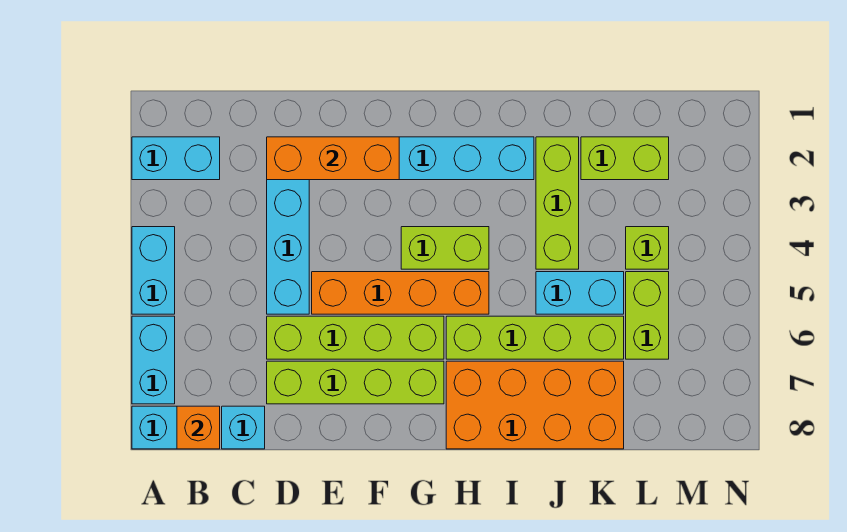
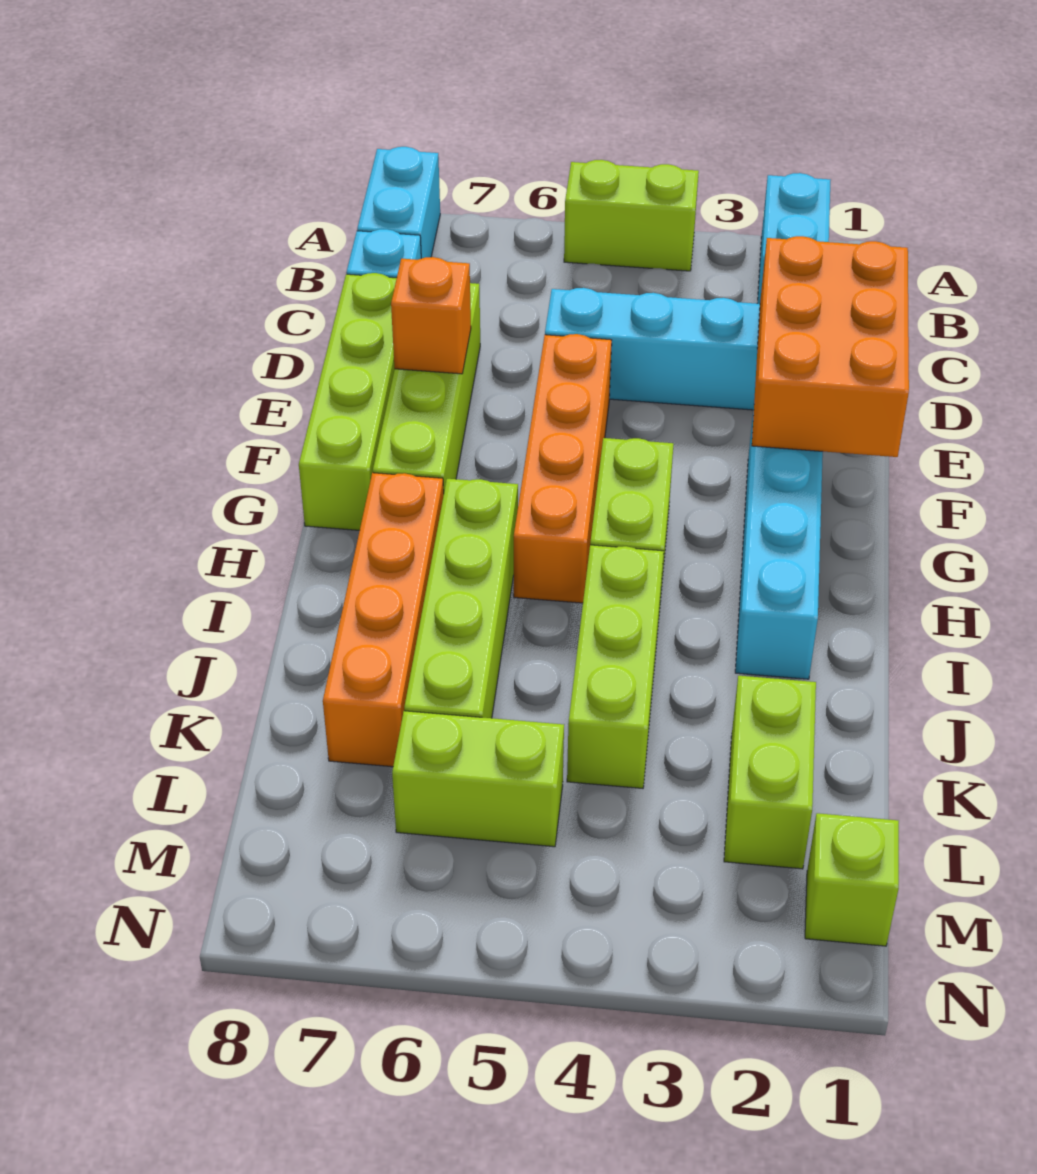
cyan brick A4:A5 level 1 -> lime brick A4:A5 level 1
cyan brick A6:A7 level 1 -> none
orange brick B8 level 2 -> orange brick E7 level 2
orange brick D2:F2 level 2 -> orange brick D1:F2 level 2
lime brick D6:G6 level 1 -> lime brick D8:G8 level 1
orange brick H7:K8 level 1 -> orange brick H7:K7 level 1
lime brick J2:J4 level 1 -> lime brick I4:K4 level 1
cyan brick J5:K5 level 1 -> none
lime brick L4 level 1 -> lime brick M1 level 1

